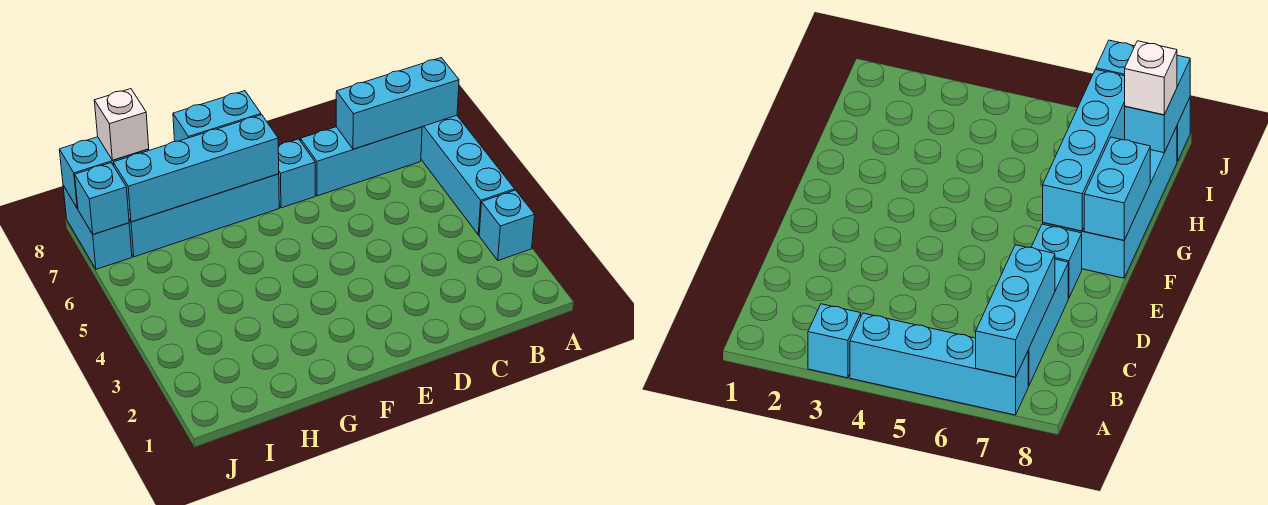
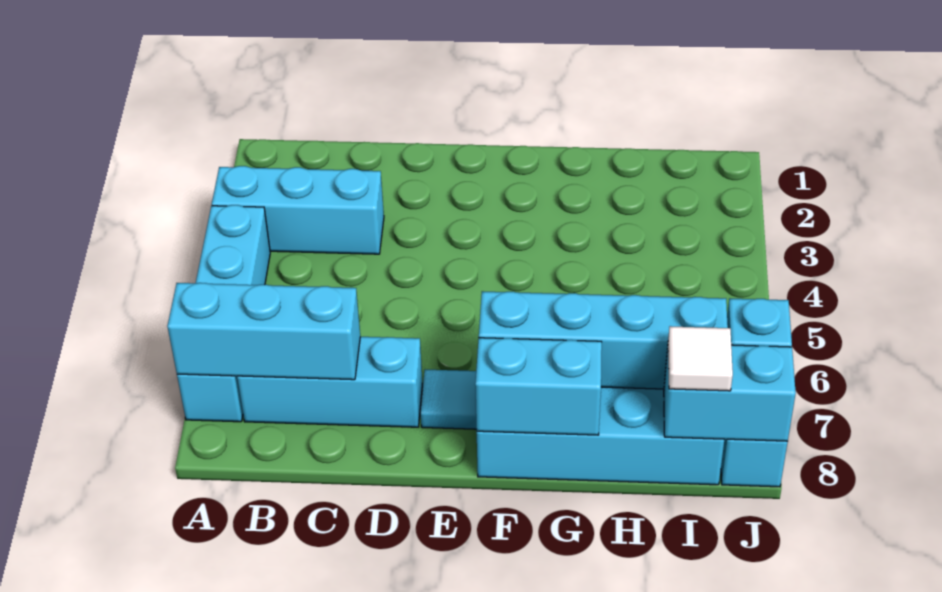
cyan brick A3 level 1 -> cyan brick A3:C3 level 1
cyan brick E7 level 1 -> cyan tile E7 level 1
white brick I8 level 3 -> white tile I8 level 3

